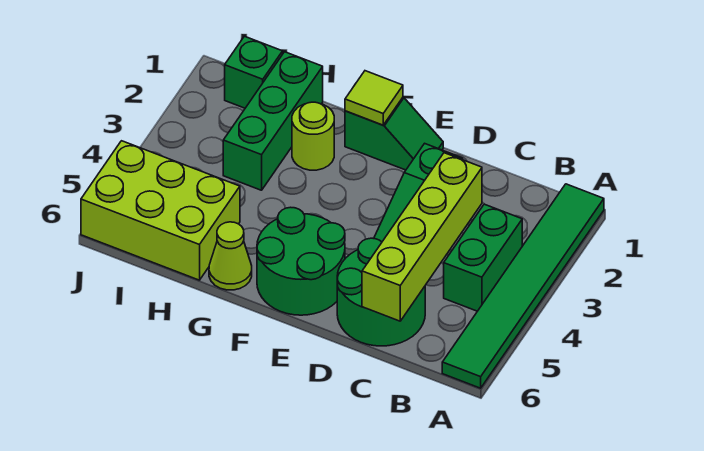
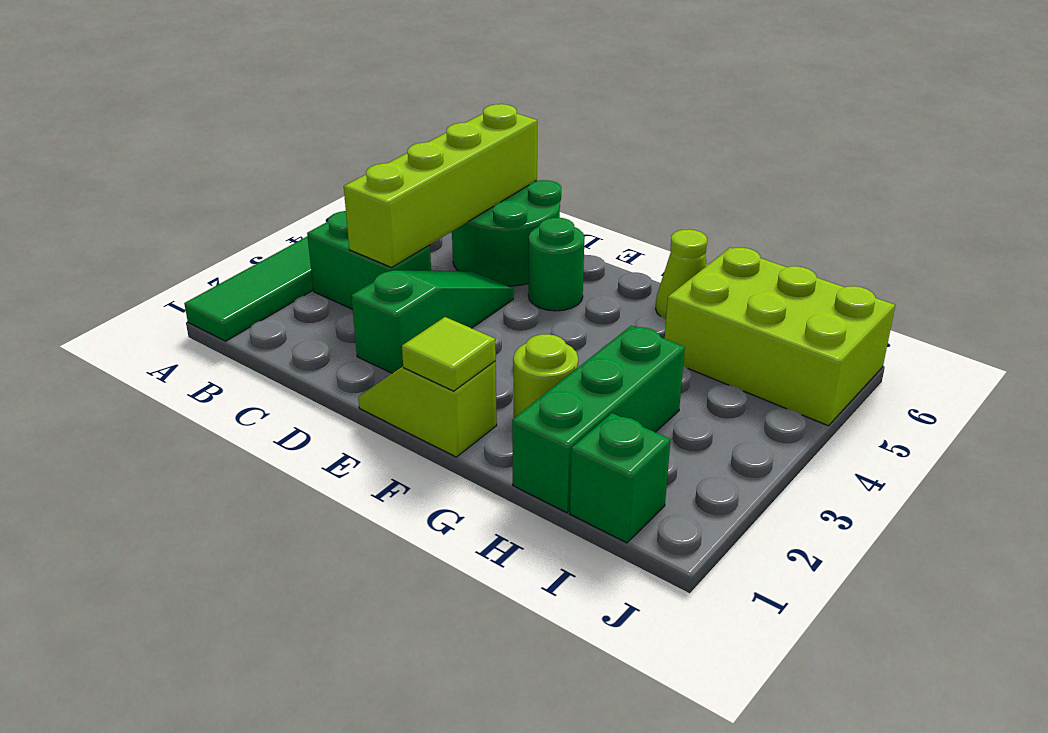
green brick B3:B4 level 1 -> green brick B3:C3 level 1
green slope E1:F1 level 1 top F -> lime slope E1:F1 level 1 top F
green round brick E5:F6 level 1 -> green round brick E5 level 1

